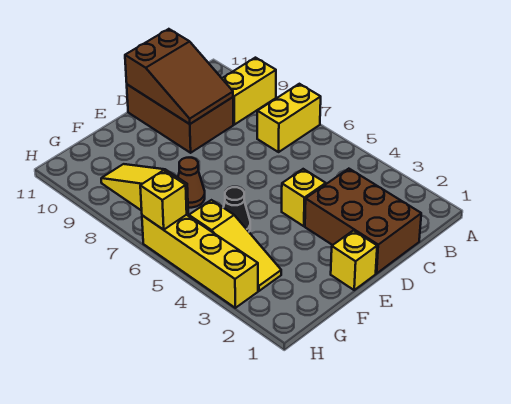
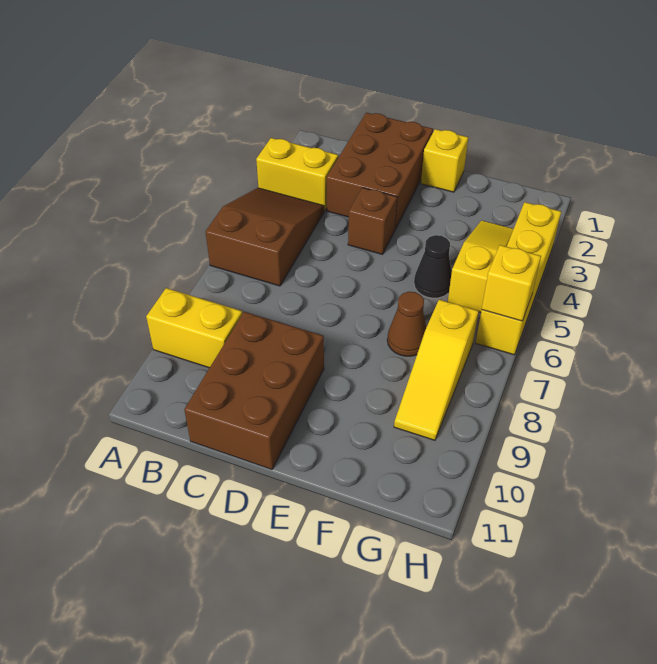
yellow brick A7:B7 level 1 -> yellow brick A3:B3 level 1
brown slope C9:D11 level 2 top 11 -> brown slope A4:B6 level 1 top 6
yellow brick D4 level 1 -> brown brick D4 level 1

